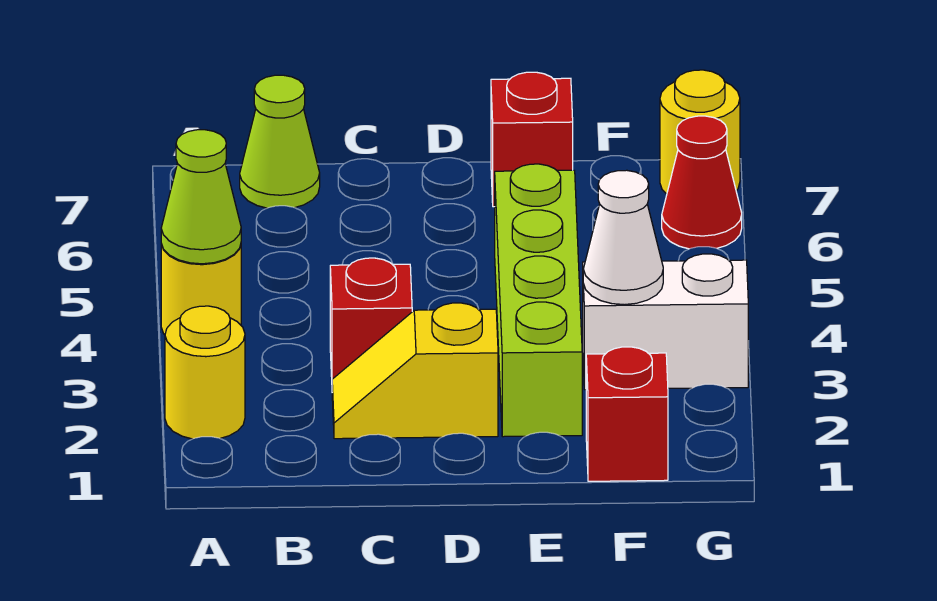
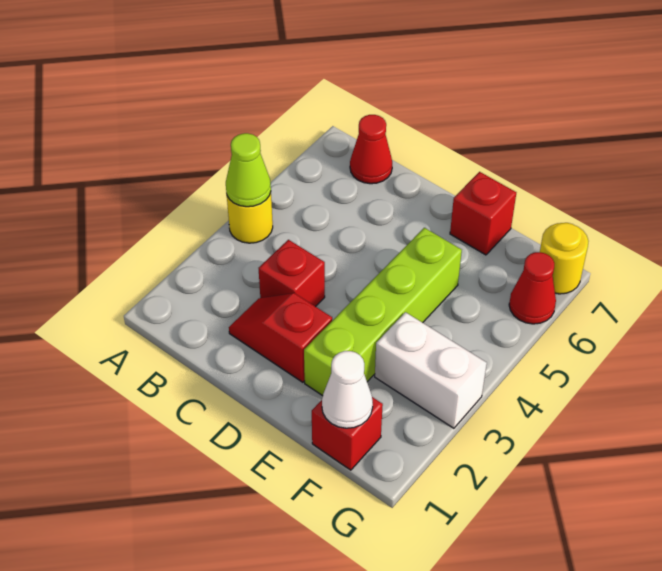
yellow round brick A2 level 1 -> none
lime cone B7 level 1 -> red cone B7 level 1
yellow slope C2:D2 level 1 top D -> red slope C2:D2 level 1 top D
white cone F3 level 2 -> white cone F1 level 2

